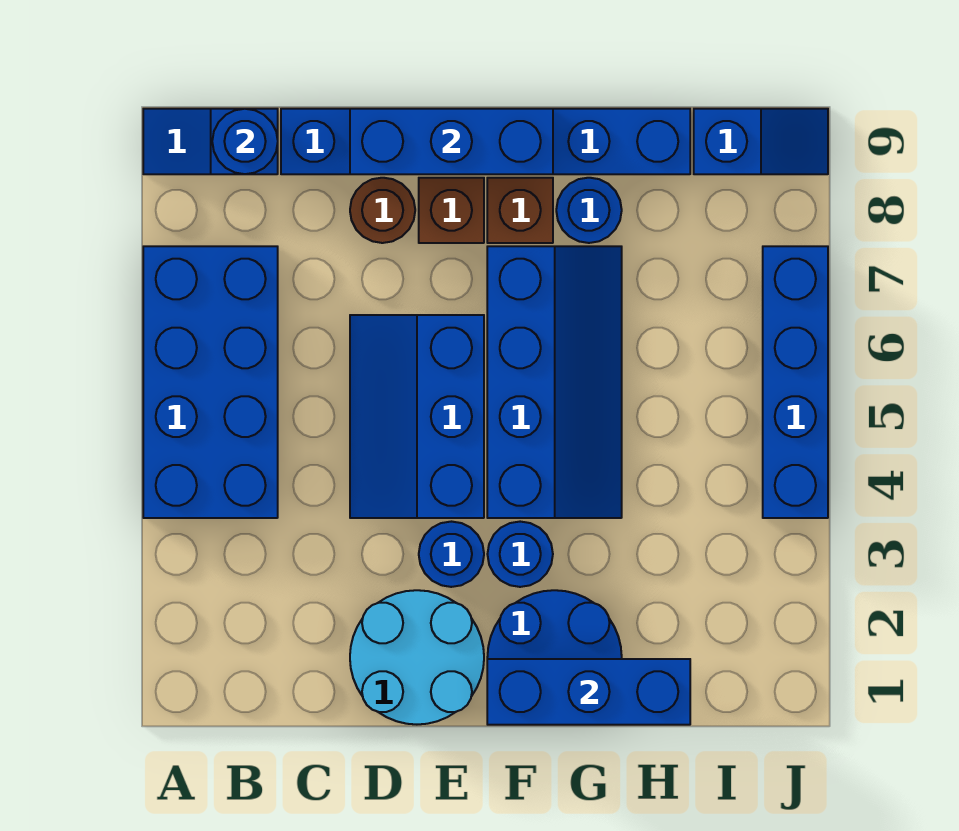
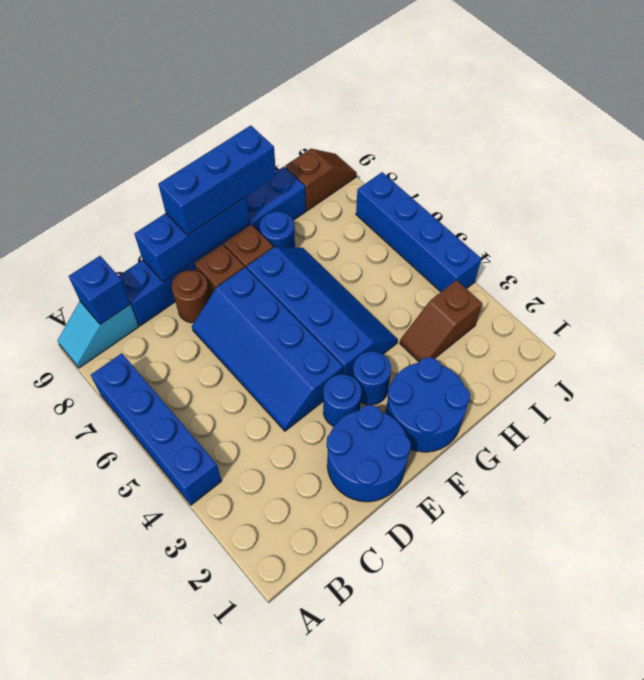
blue brick A4:B7 level 1 -> blue brick A4:A7 level 1
blue slope A9:B9 level 1 top B -> cyan slope A9:B9 level 1 top B
blue round brick B9 level 2 -> blue brick B9 level 2
cyan round brick D1:E2 level 1 -> blue round brick D1:E2 level 1
blue slope D4:E6 level 1 top E -> blue slope D4:E7 level 1 top E
blue brick F1:H1 level 2 -> blue brick E9:G9 level 3
none -> brown slope H3:I3 level 1 top I
blue slope I9:J9 level 1 top I -> brown slope I9:J9 level 1 top I

